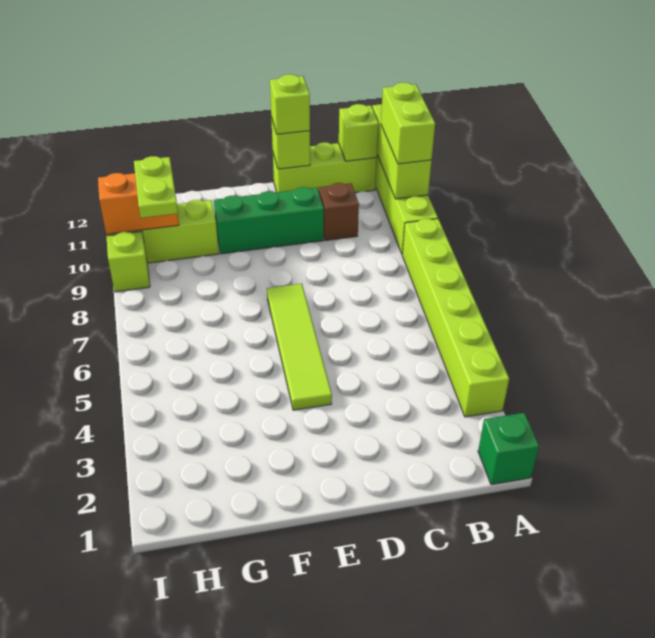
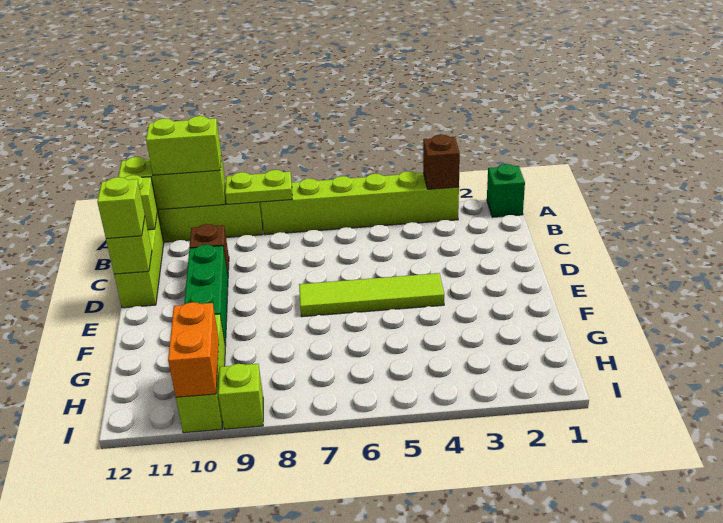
none -> brown brick A3 level 2
lime plate H9:H10 level 3 -> lime plate A8:A9 level 2

